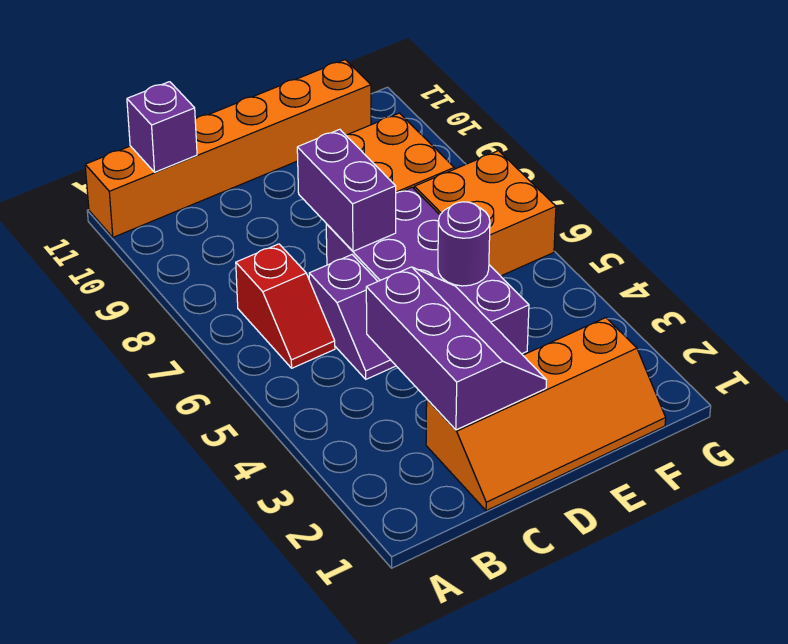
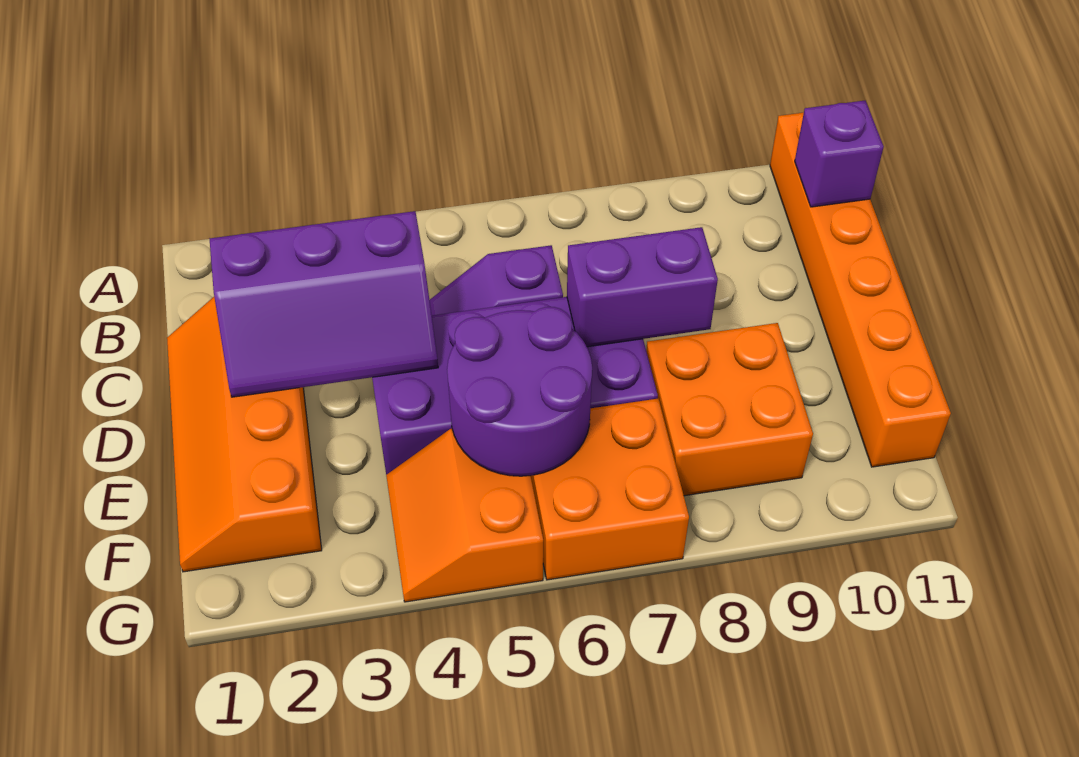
red slope B6:B7 level 1 top 7 -> none
purple round brick E5 level 2 -> purple round brick E5:F6 level 2
none -> orange slope F4:G5 level 1 top 5

